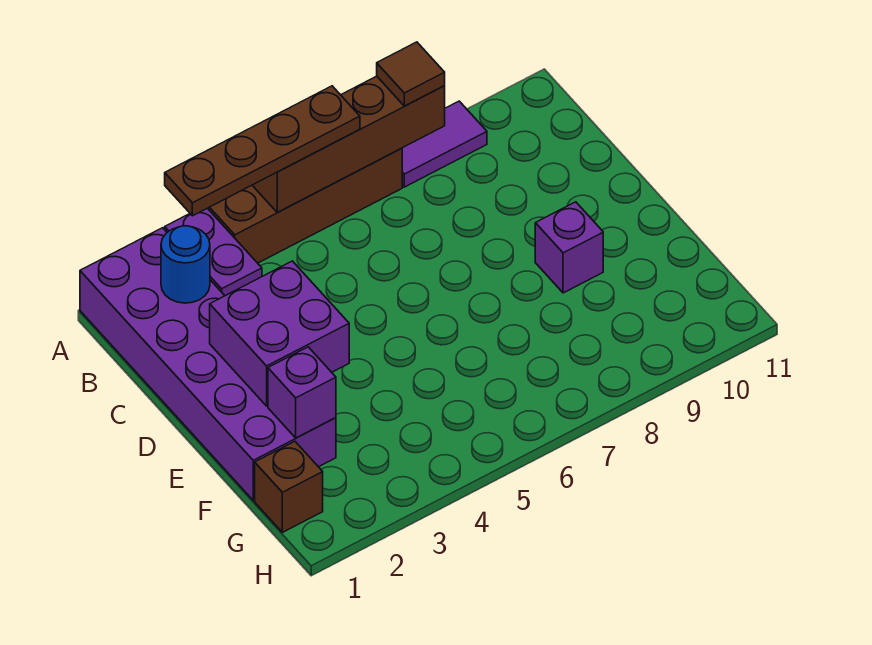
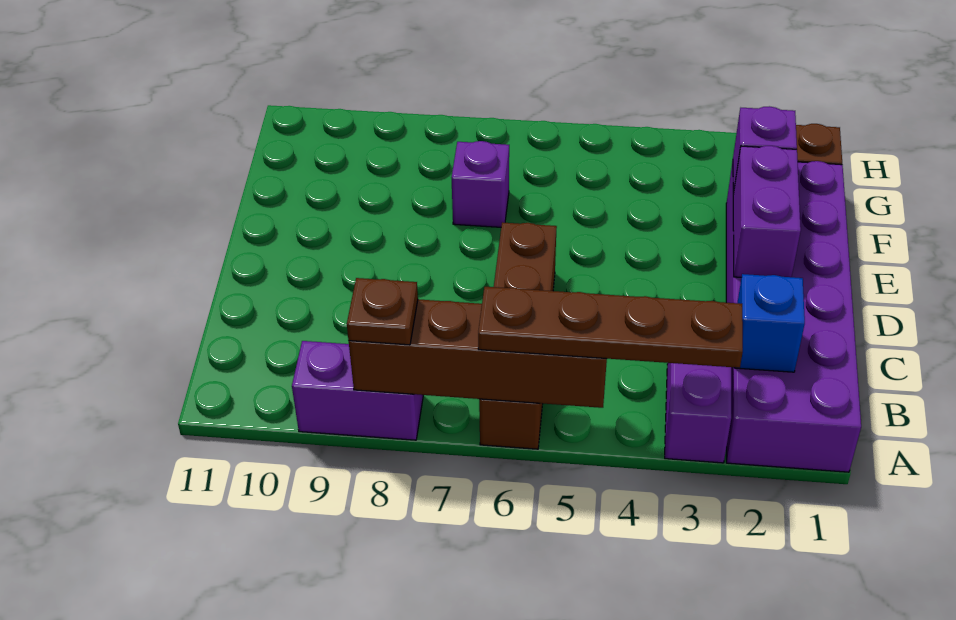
brown brick A4:A7 level 1 -> brown brick A6:D6 level 1
purple tile A8:A9 level 1 -> purple brick A8:A9 level 1
brown tile A8 level 3 -> brown plate A8 level 3
blue round brick B2 level 2 -> blue brick B2 level 2
purple brick D2:E3 level 2 -> purple brick D2:E2 level 2
purple brick E9 level 1 -> purple brick F7 level 1

